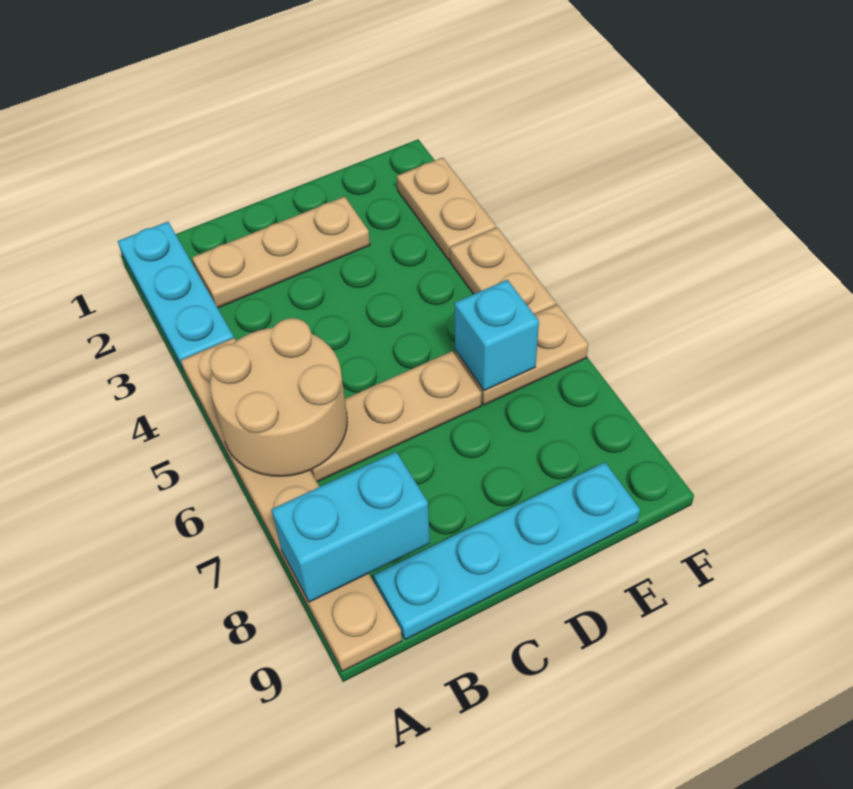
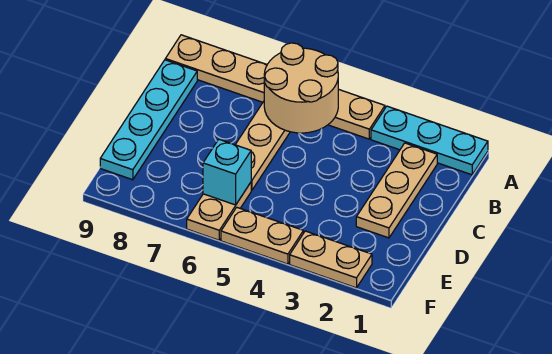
cyan brick A8:B8 level 2 -> none

